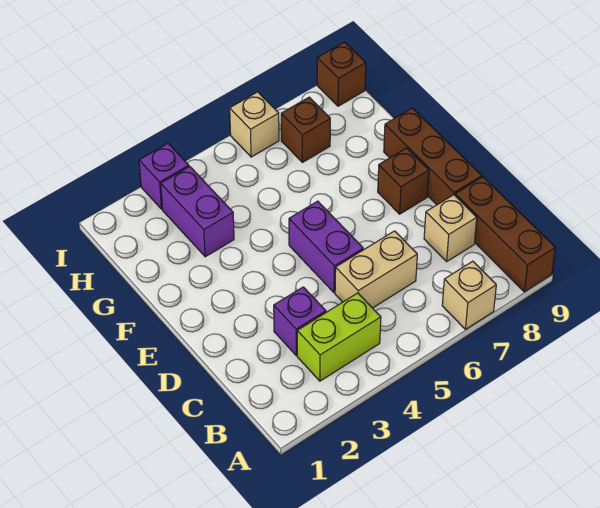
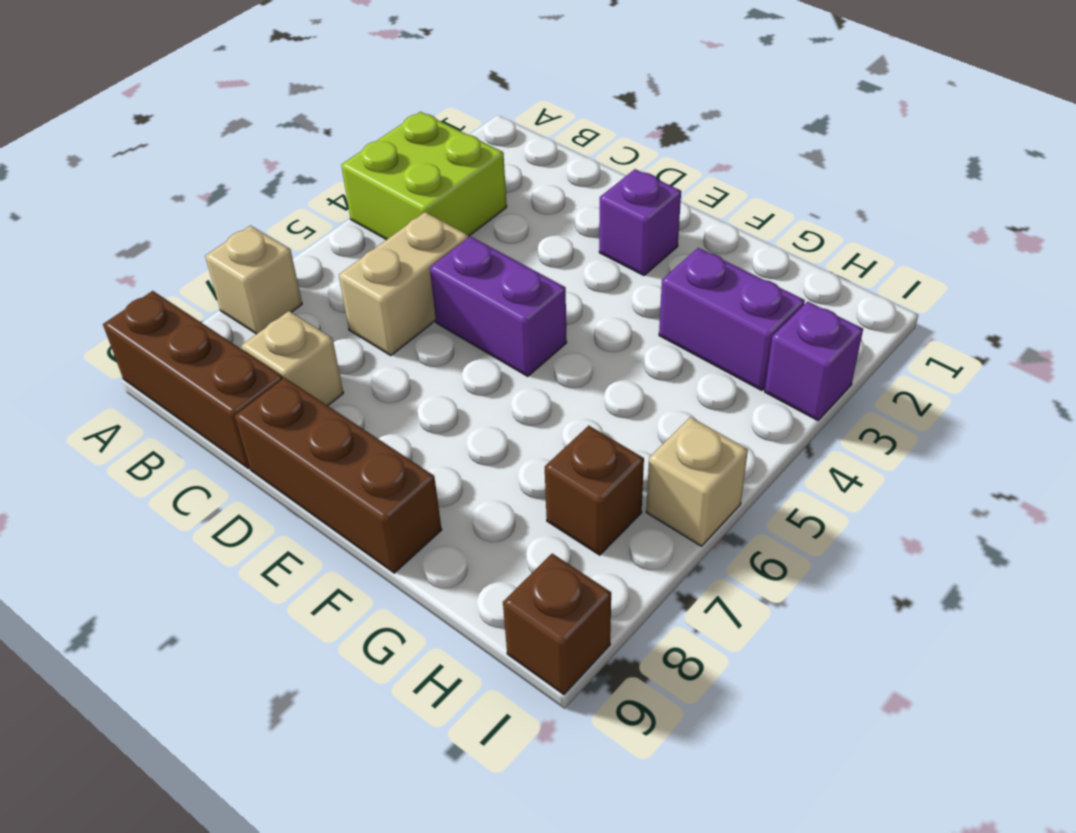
lime brick B3:B4 level 1 -> lime brick A3:B4 level 1
purple brick C3 level 1 -> purple brick E2 level 1
brown brick E8 level 1 -> none

